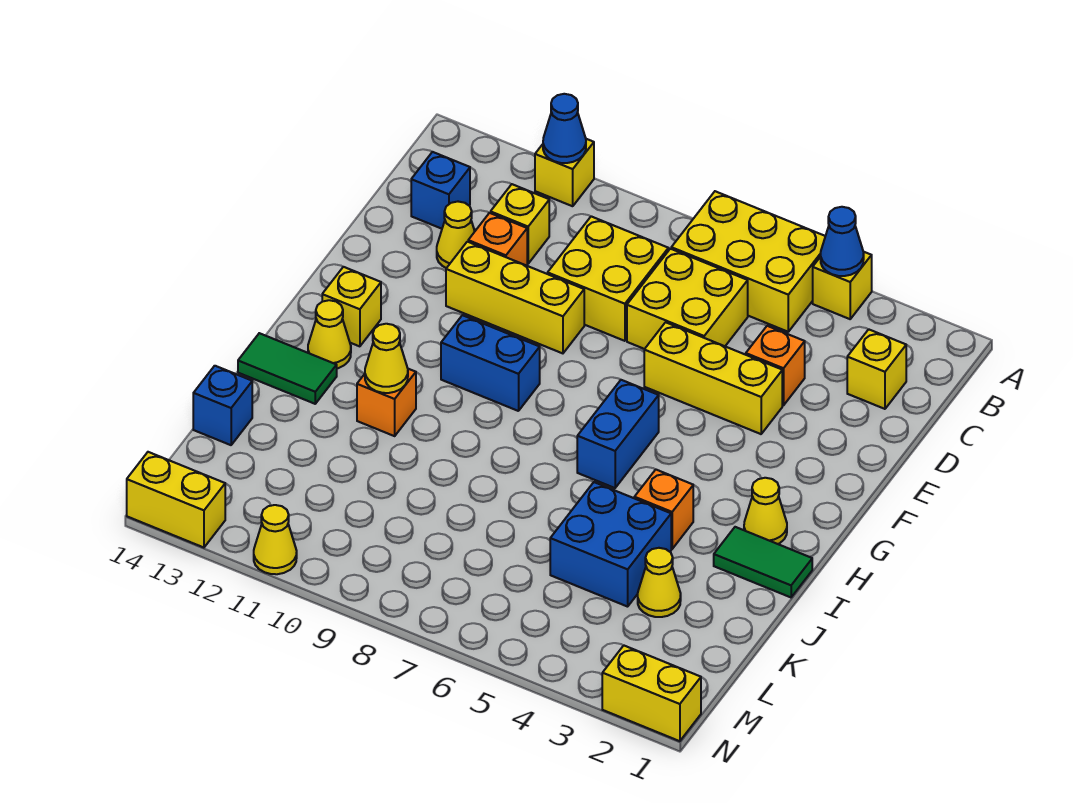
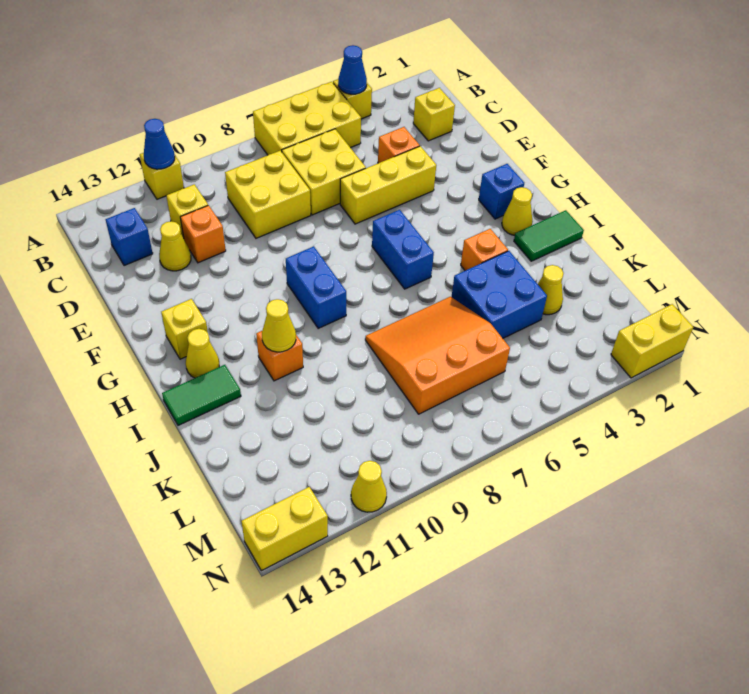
yellow brick E9:E11 level 1 -> none
blue brick G9:G10 level 1 -> blue brick G9:H9 level 1
none -> orange slope J6:L8 level 1 top L
blue brick K14 level 1 -> blue brick G2 level 1

